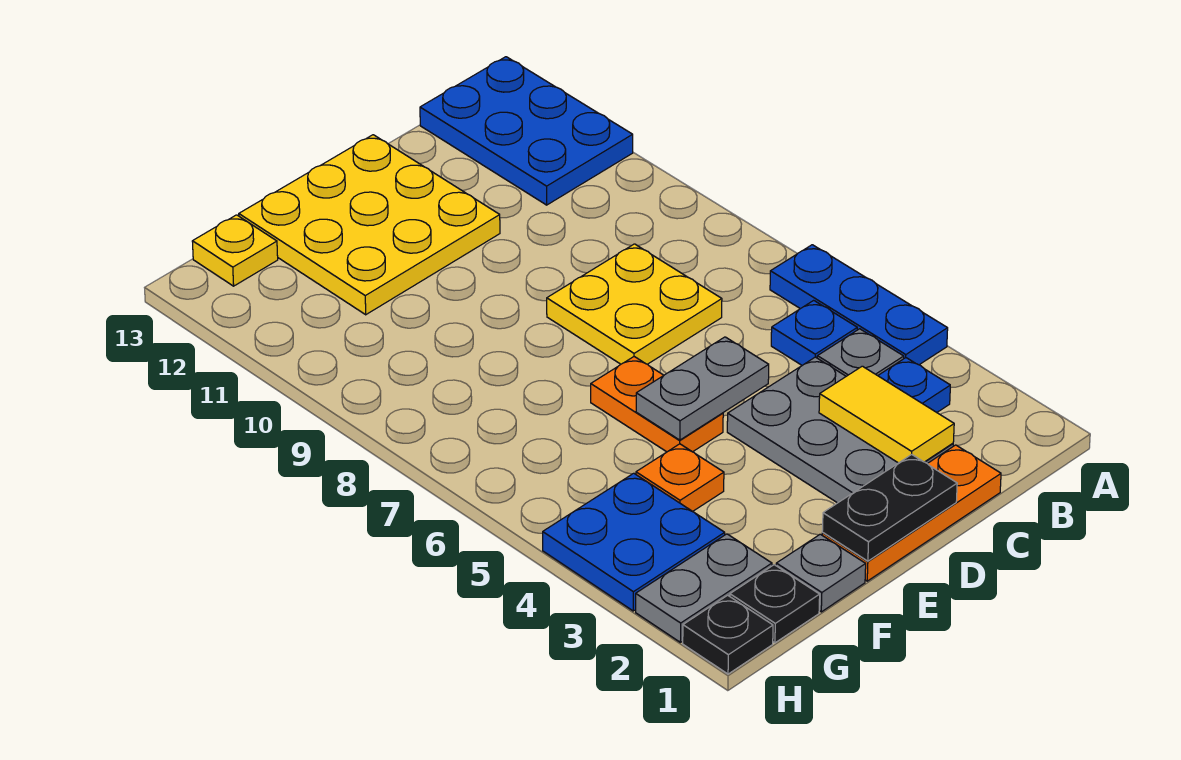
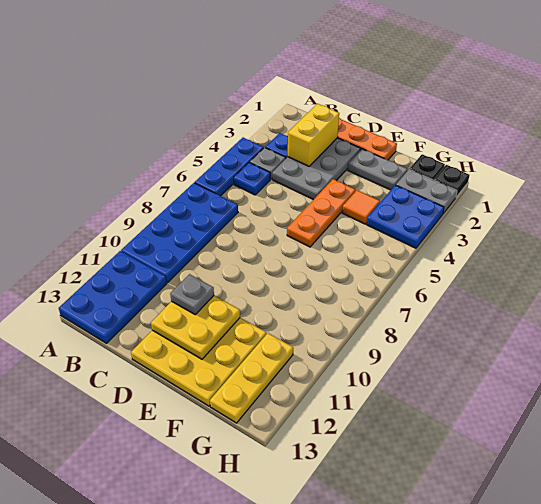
none -> blue plate A7:B10 level 1
yellow tile C2:C3 level 2 -> yellow brick C2:C3 level 2
yellow plate C7:D8 level 1 -> yellow plate D11:E12 level 2
black plate D1:E1 level 2 -> none
grey plate D5:E5 level 2 -> grey plate E2:F2 level 1
orange plate E5:E6 level 1 -> orange plate E4:E6 level 1
grey plate F1 level 1 -> grey plate D11 level 3
orange plate F4 level 1 -> orange tile F4 level 1
yellow plate G13 level 1 -> yellow plate G11:G13 level 1

